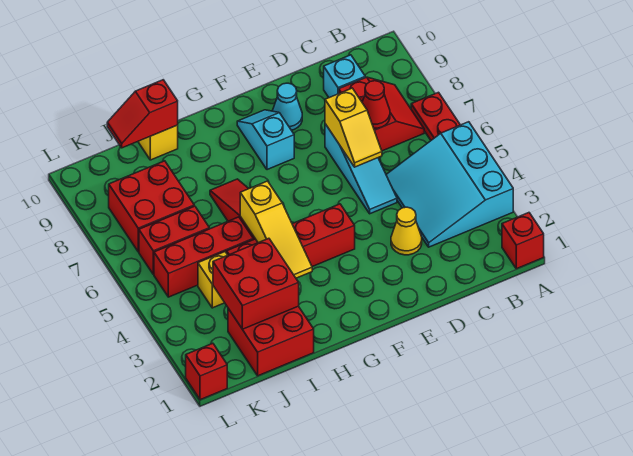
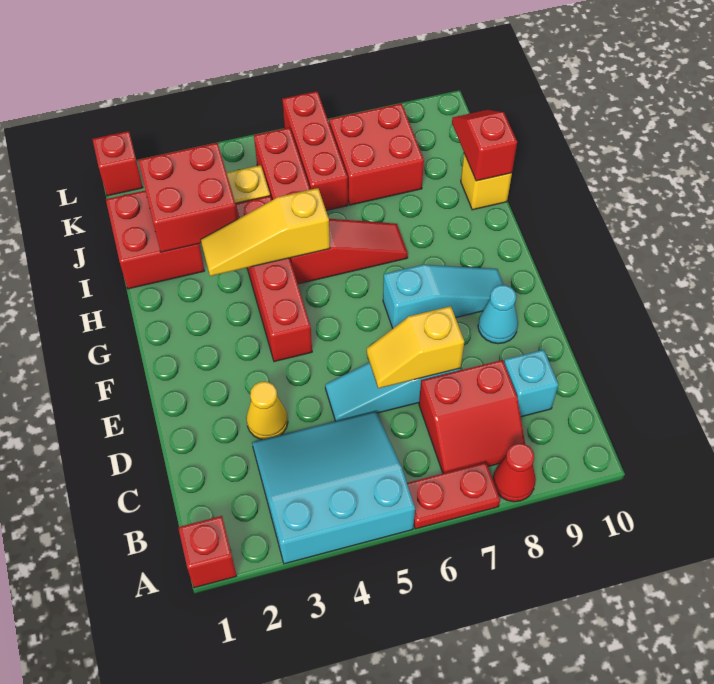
red cone C7 level 2 -> red cone A8 level 1
cyan slope F8:F9 level 1 top 8 -> cyan slope F7:F9 level 1 top 7
red brick J6:K6 level 1 -> red brick J6:L6 level 1

